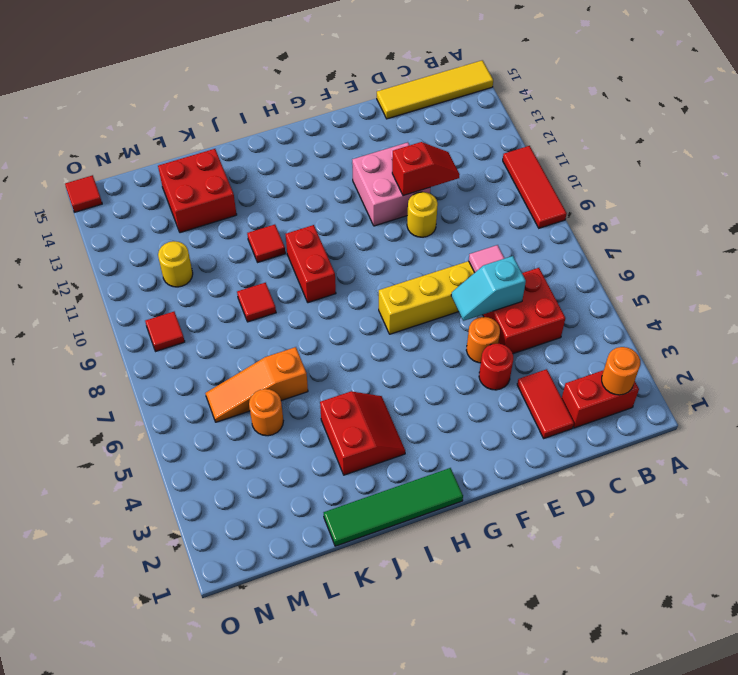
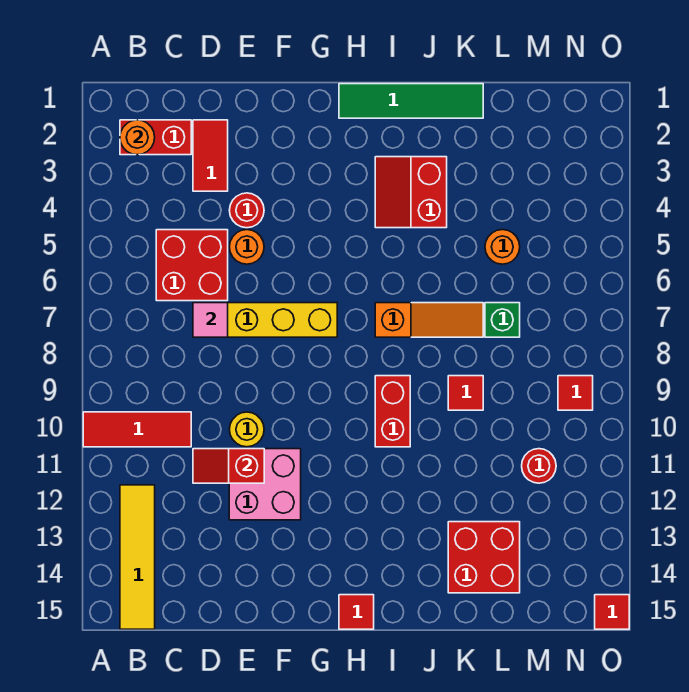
red tile A9:A11 level 1 -> red tile A10:C10 level 1
yellow tile A15:D15 level 1 -> yellow tile B12:B15 level 1
cyan slope D6:E6 level 2 top D -> none
red tile J11 level 1 -> red tile H15 level 1
orange slope K6:M6 level 1 top K -> orange slope I7:K7 level 1 top I
none -> green brick L7 level 1
yellow round brick M11 level 1 -> red round brick M11 level 1

